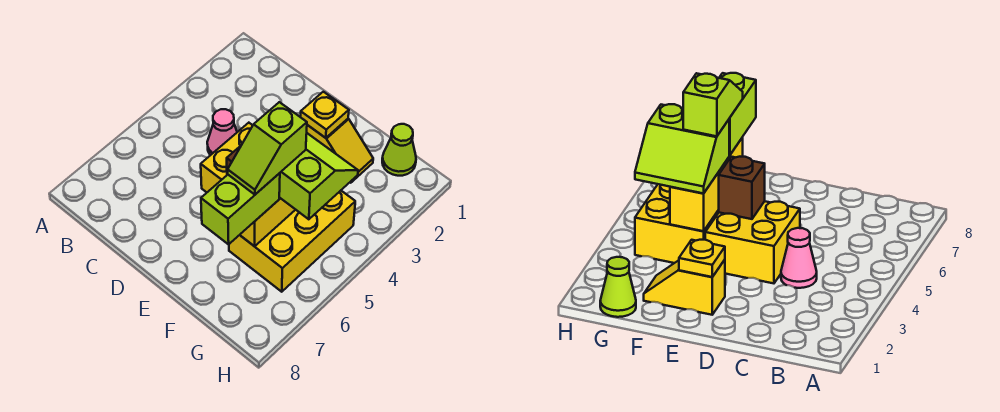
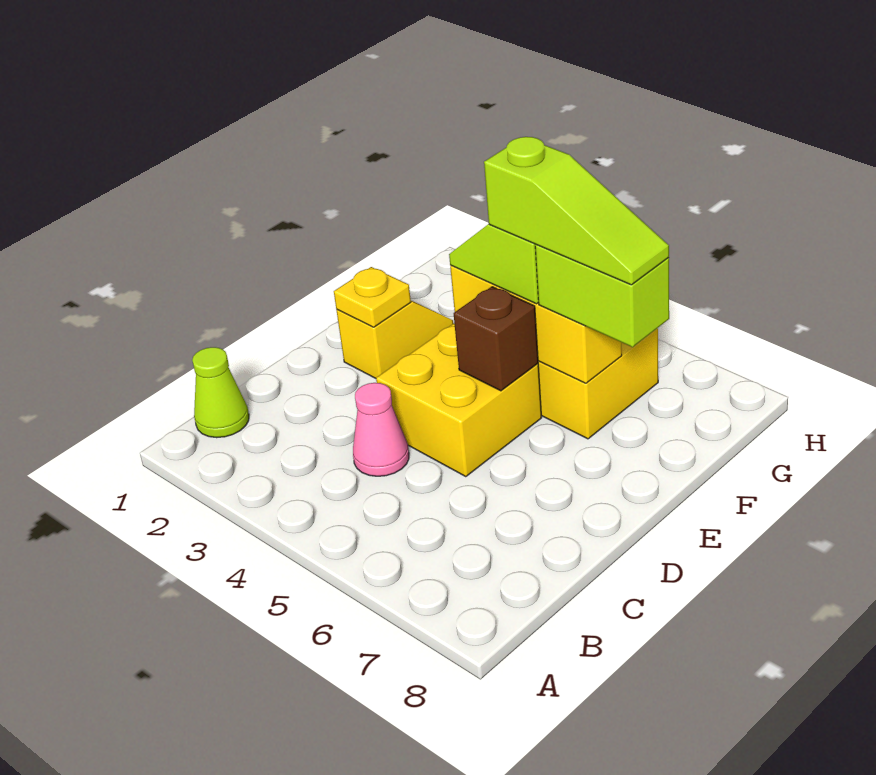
lime slope F5:F6 level 4 top 5 -> lime slope F5:F7 level 4 top 5
lime cone G1 level 1 -> lime cone B1 level 1

